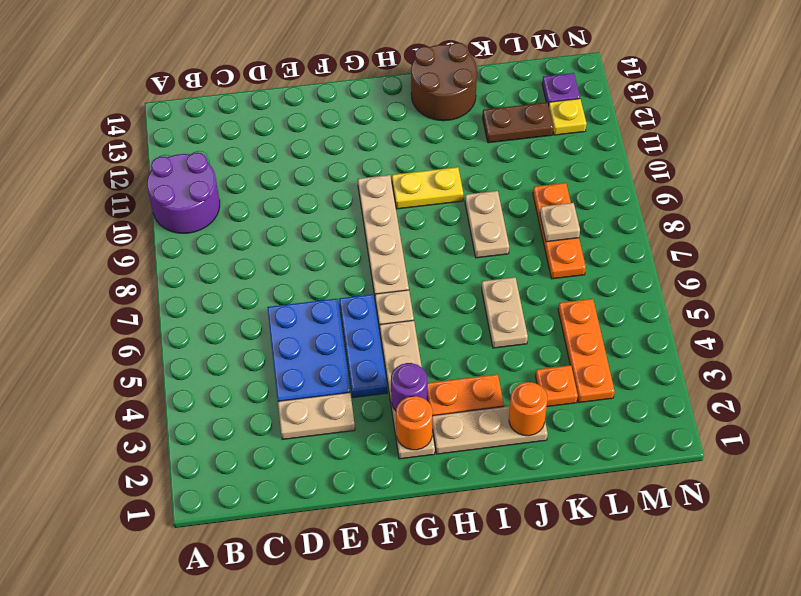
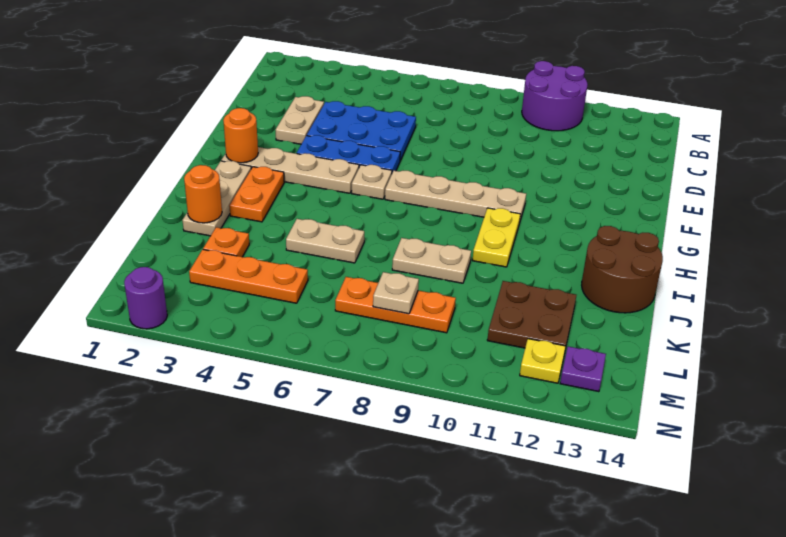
purple round brick G3 level 2 -> purple round brick N2 level 1
brown plate K12:L12 level 1 -> brown plate K11:L12 level 1

